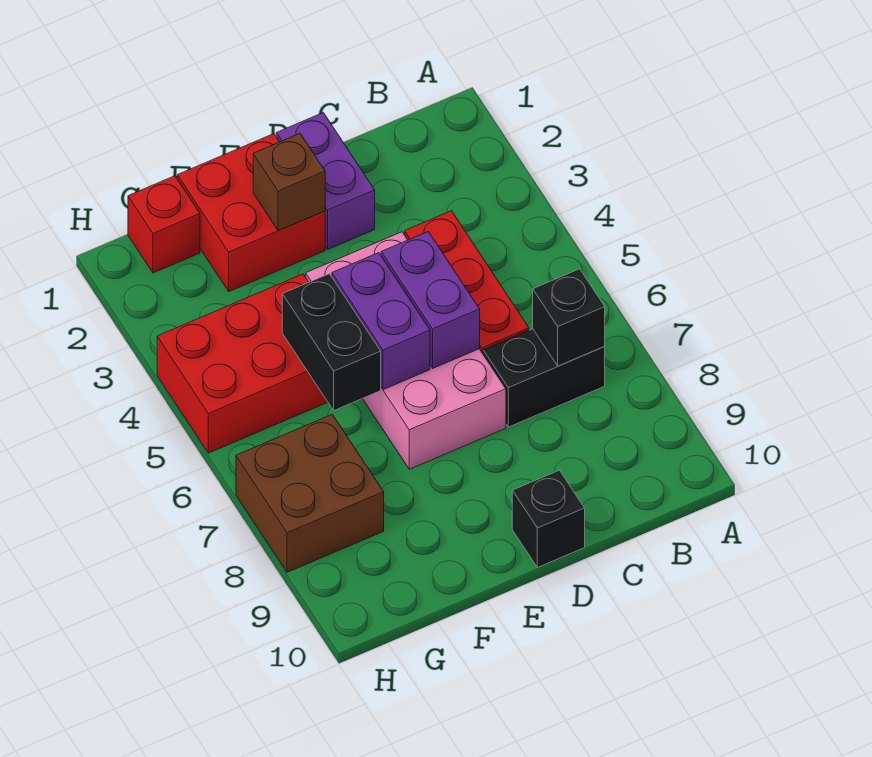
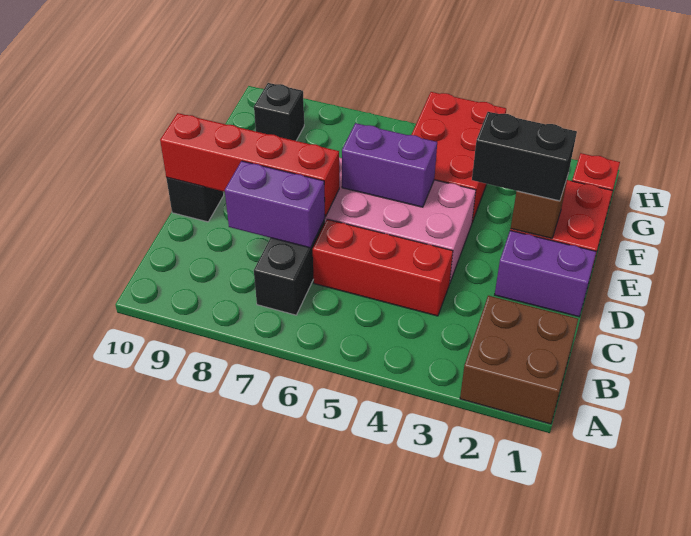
black brick B7 level 2 -> black brick G9 level 1
purple brick D5:D6 level 2 -> purple brick C7:C8 level 2
none -> red brick D7:D10 level 2
black brick F5:F6 level 2 -> black brick E2:E3 level 3
brown brick G7:H8 level 1 -> brown brick A1:B2 level 1

